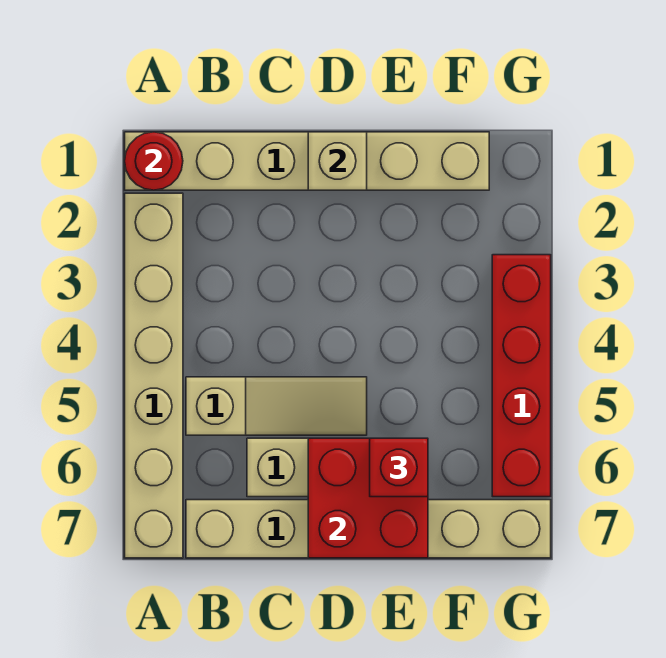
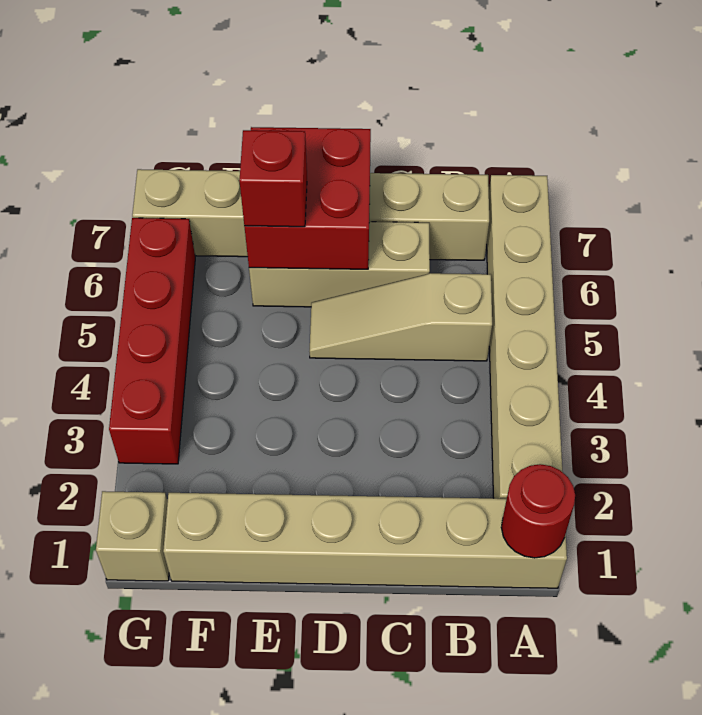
tan brick D1 level 2 -> tan brick G1 level 1

